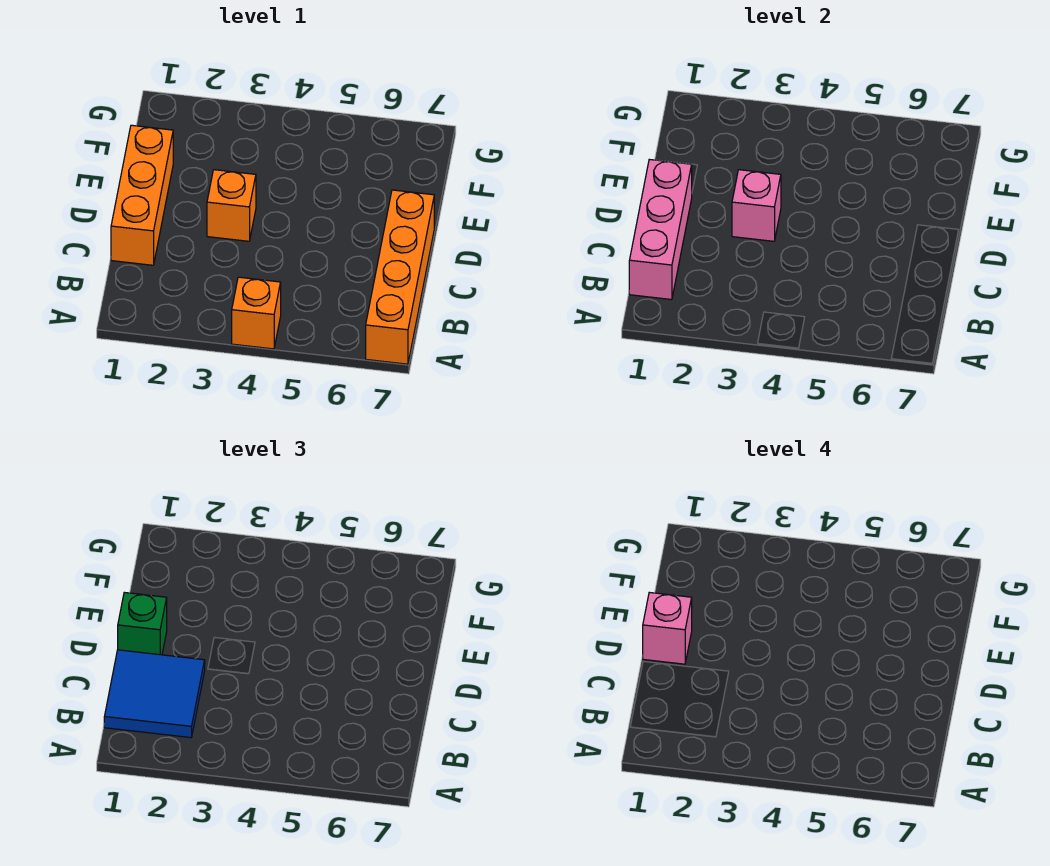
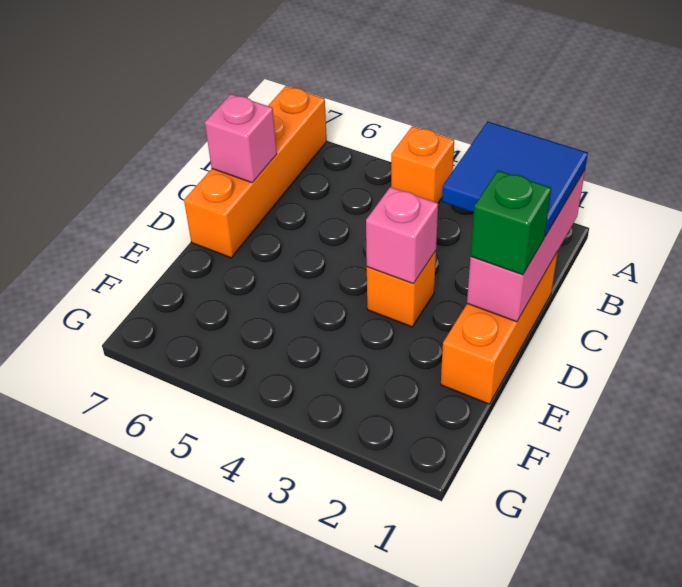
pink brick D1 level 4 -> pink brick C7 level 2

